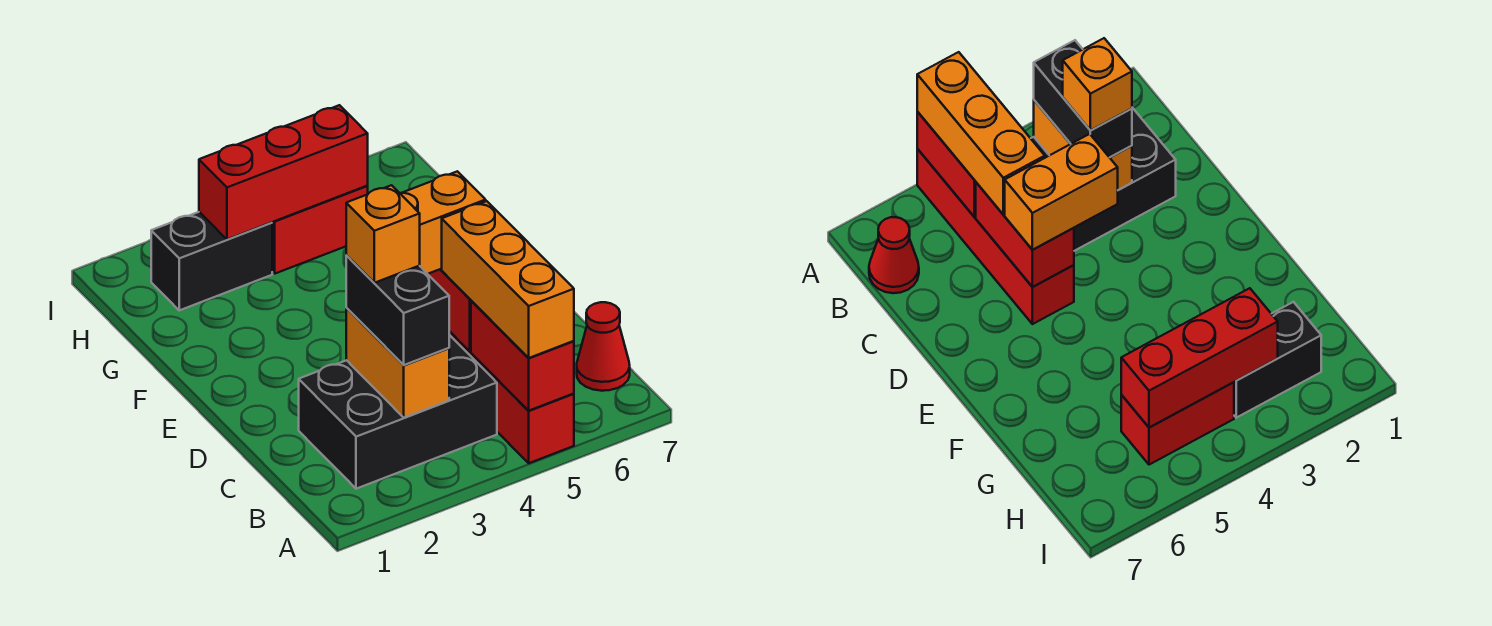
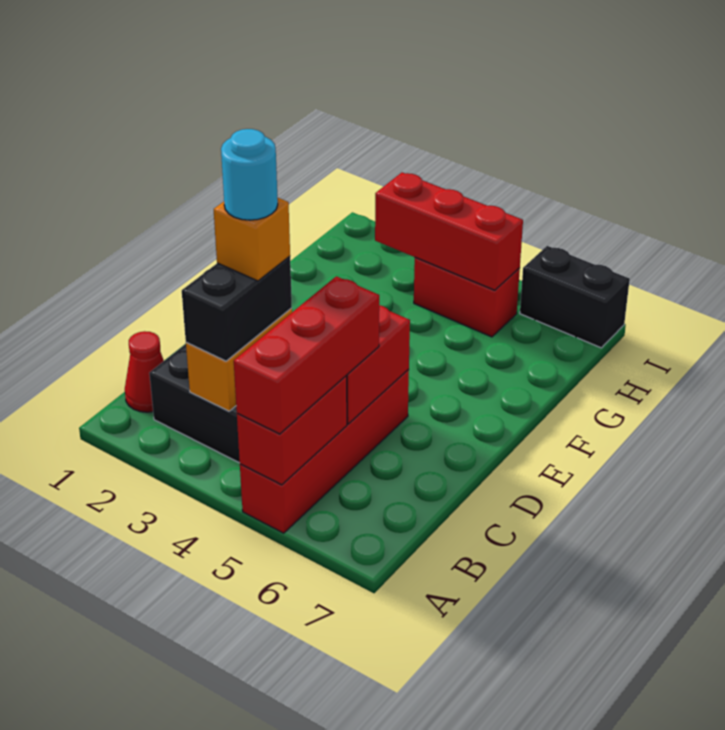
orange brick A5:C5 level 3 -> red brick A5:C5 level 3
red cone B7 level 1 -> red cone B1 level 1
none -> cyan round brick C3 level 5
orange brick D4:D5 level 3 -> none
black brick H2:H3 level 1 -> black brick I6:I7 level 1

